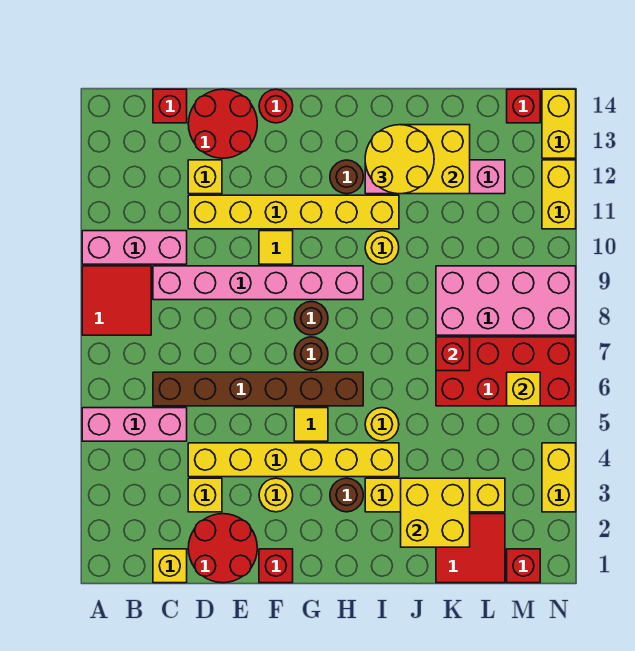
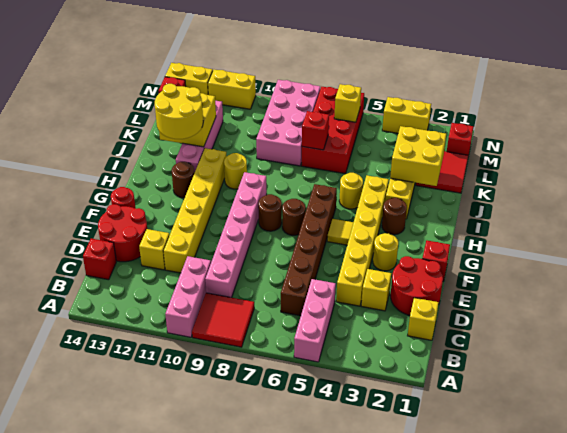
yellow tile F10 level 1 -> none

